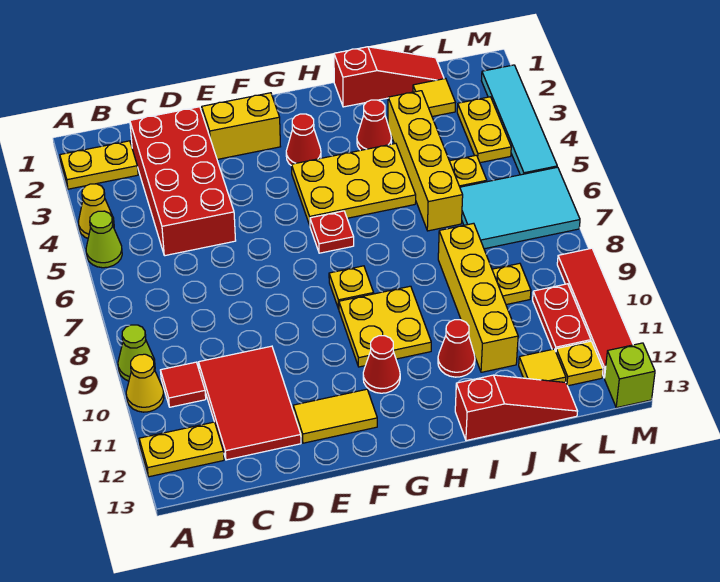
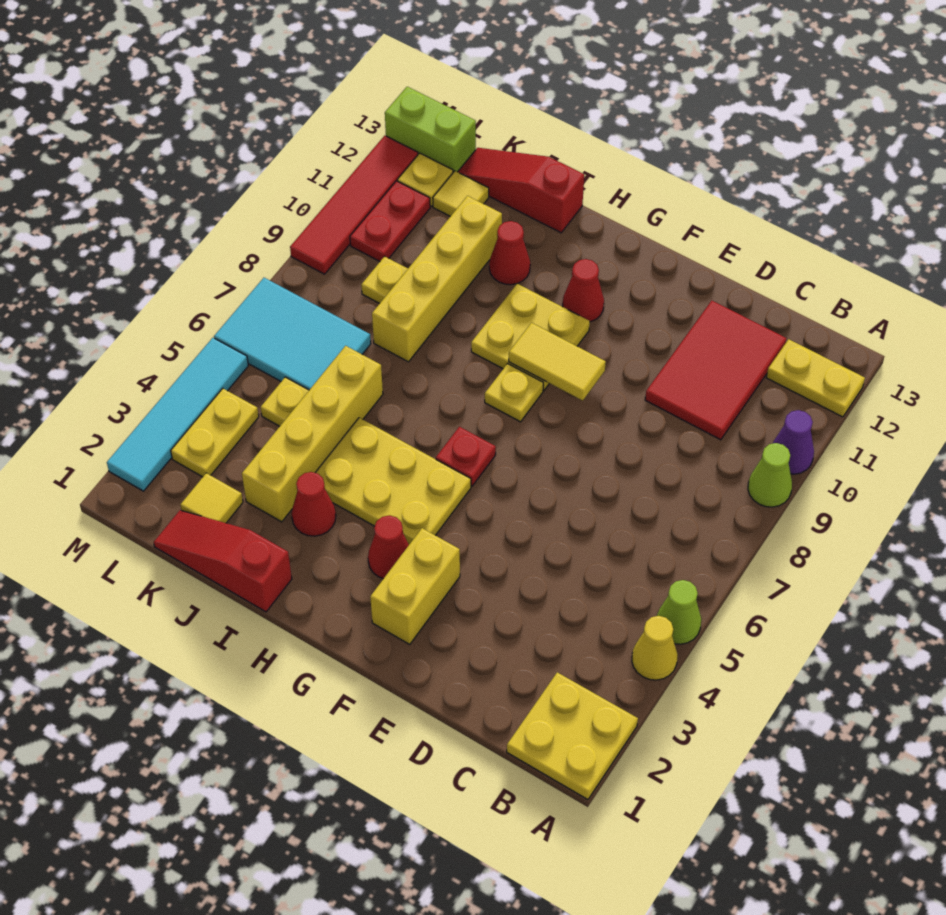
yellow plate A2:B2 level 1 -> yellow plate A1:B2 level 1
yellow cone A10 level 1 -> purple cone A10 level 1
red tile B10 level 1 -> none
red brick C2:D5 level 1 -> none
yellow brick E2:F2 level 1 -> yellow brick F2:F3 level 1
yellow tile E12:F12 level 1 -> yellow tile F9:G9 level 2
lime brick M13 level 1 -> lime brick L13:M13 level 1

